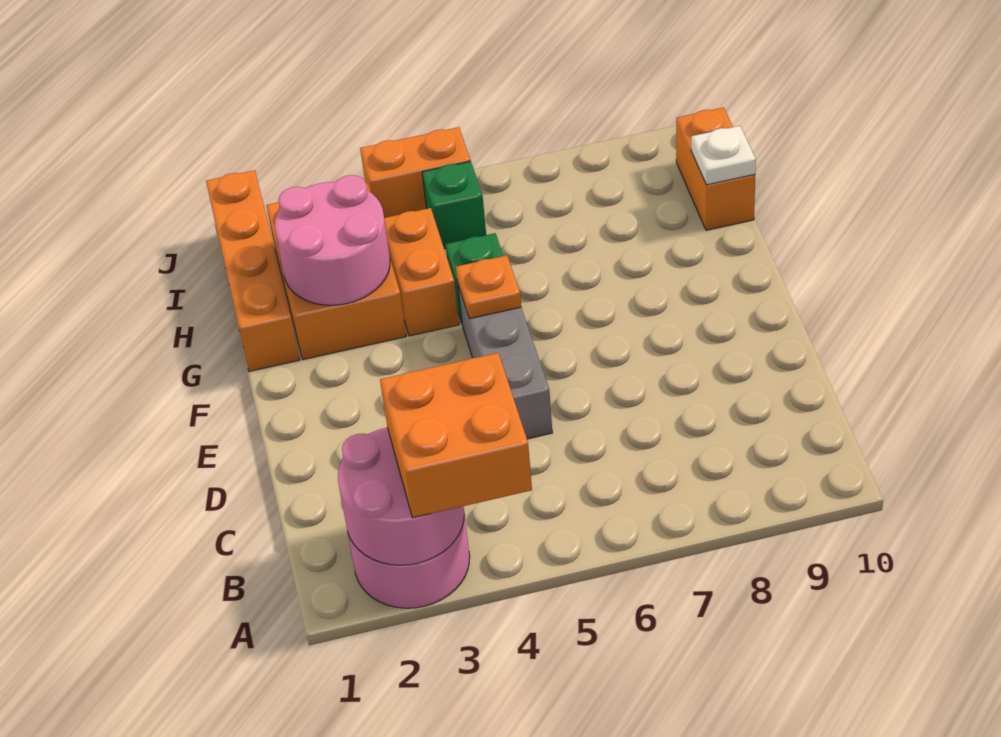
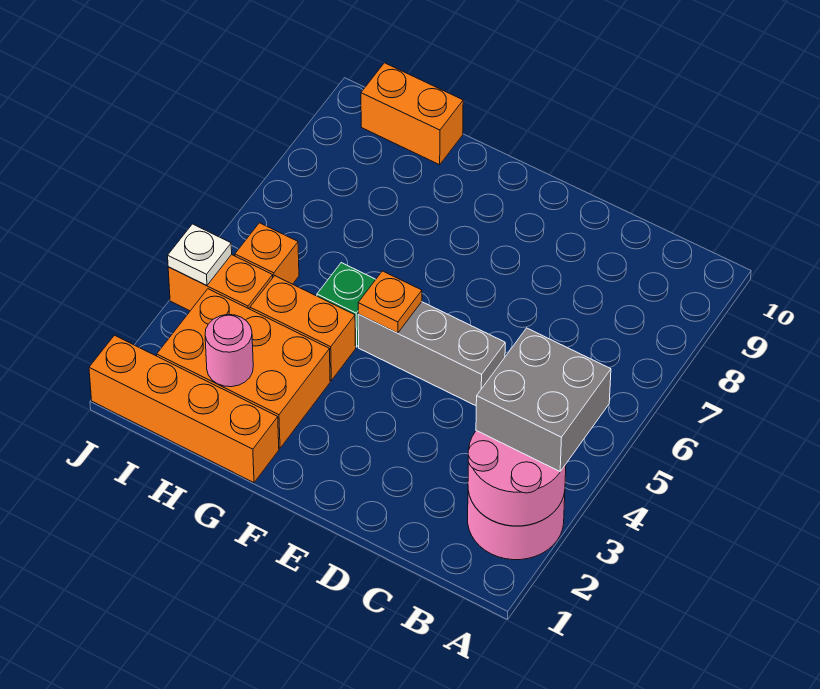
orange brick A3:B4 level 3 -> grey brick A3:B4 level 3
pink round brick G2:H3 level 2 -> pink round brick H2 level 2
white plate H10 level 2 -> white plate J4 level 2
green brick I5 level 1 -> orange brick I5 level 1
orange brick J4:J5 level 1 -> orange brick I4:J4 level 1

